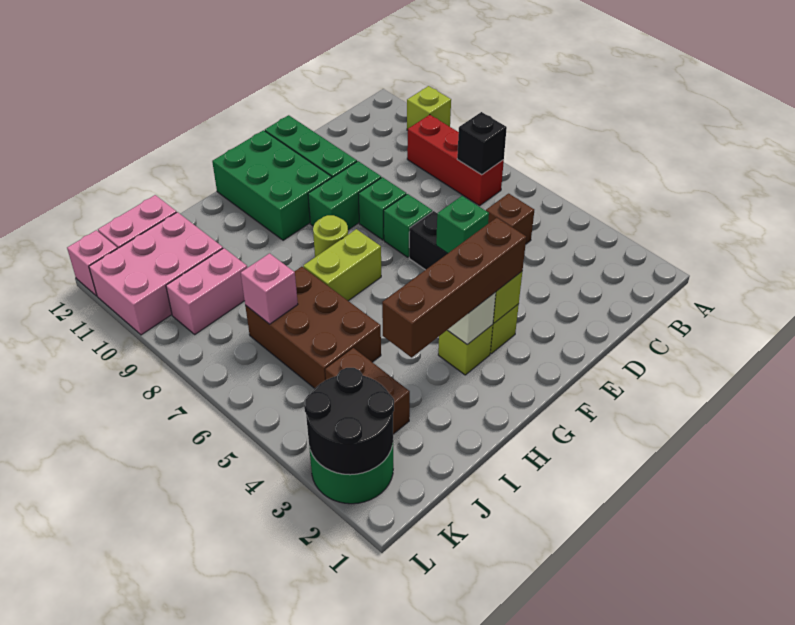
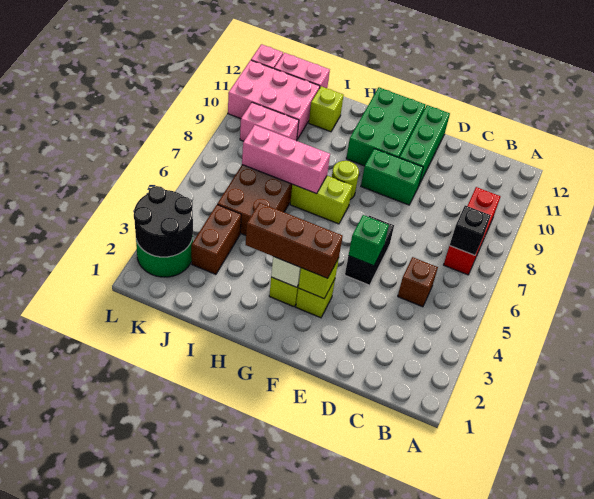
lime brick A10 level 1 -> lime brick I11 level 1
green brick E7 level 1 -> none
green brick E8 level 1 -> none
brown brick F3:I3 level 3 -> brown brick F3:H3 level 3
pink brick J7 level 2 -> pink brick H7:J7 level 2

